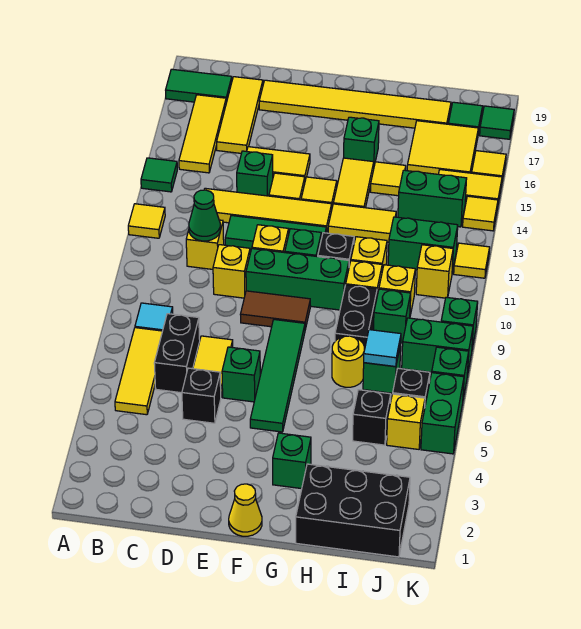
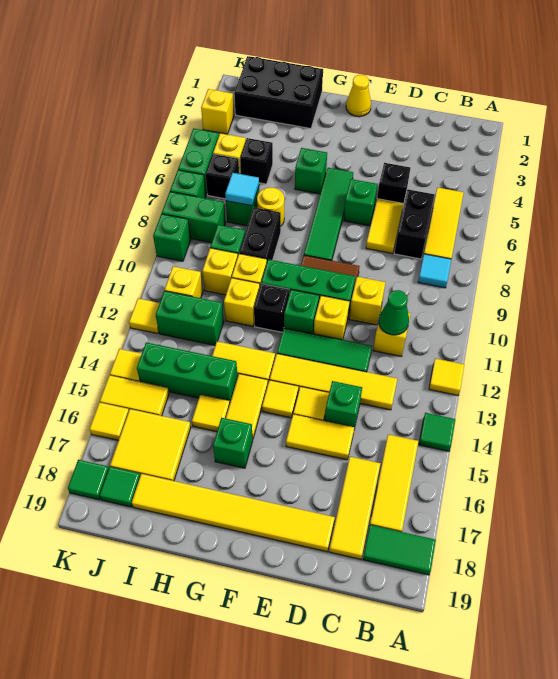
green brick G3 level 1 -> green brick G5 level 1
green brick I14:J14 level 1 -> green brick H14:J14 level 1
none -> yellow brick K3 level 1

